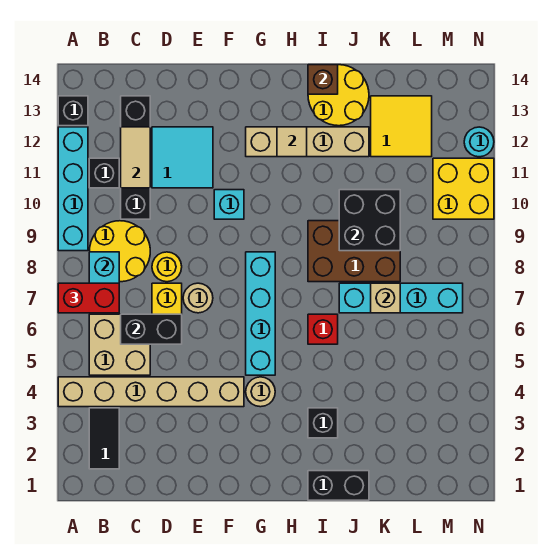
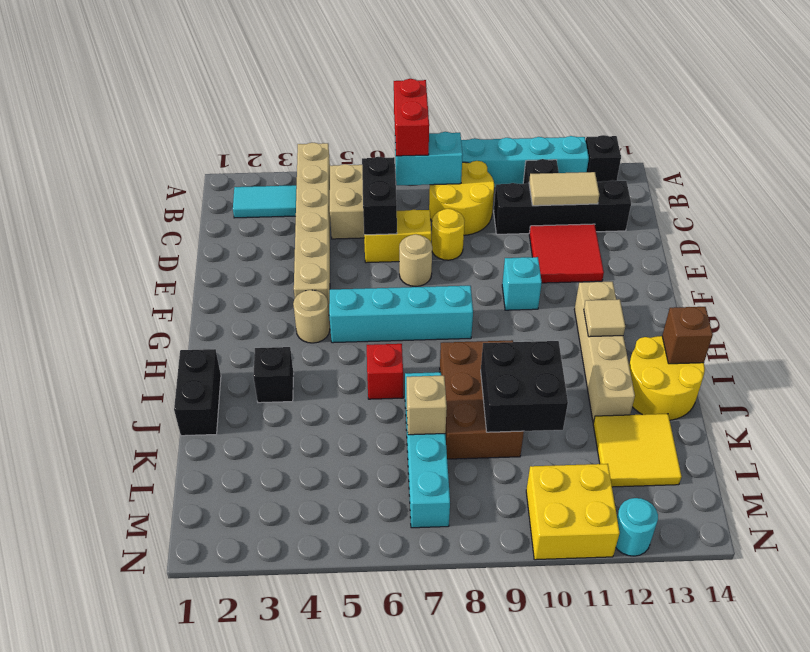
black tile B2:B3 level 1 -> cyan tile B2:B3 level 1
cyan tile D11:E12 level 1 -> red tile D11:E12 level 1

